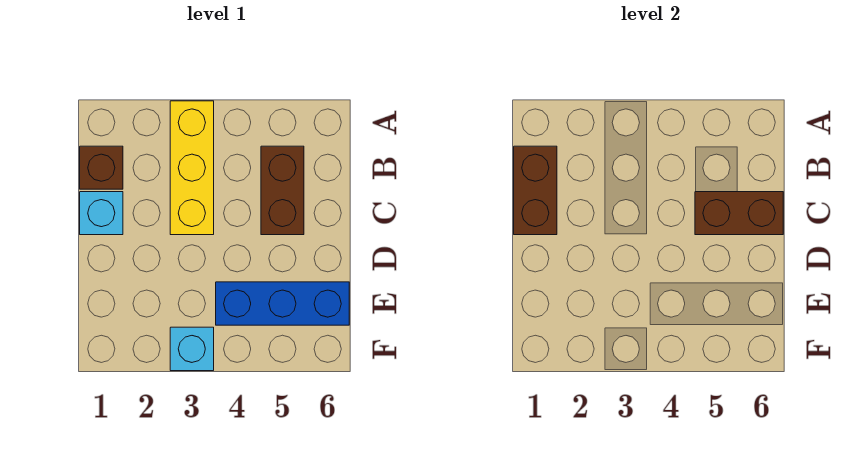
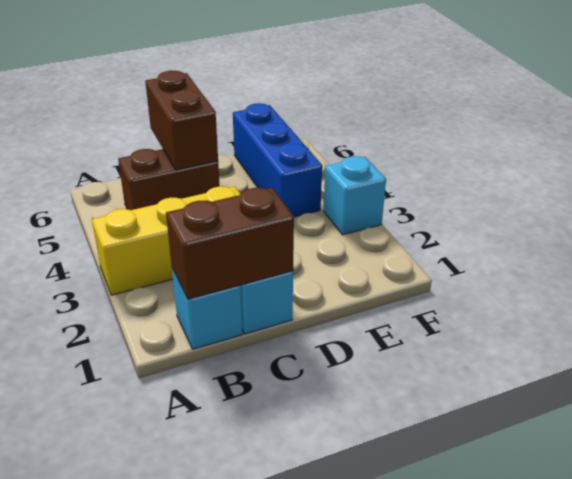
brown brick B1 level 1 -> cyan brick B1 level 1

